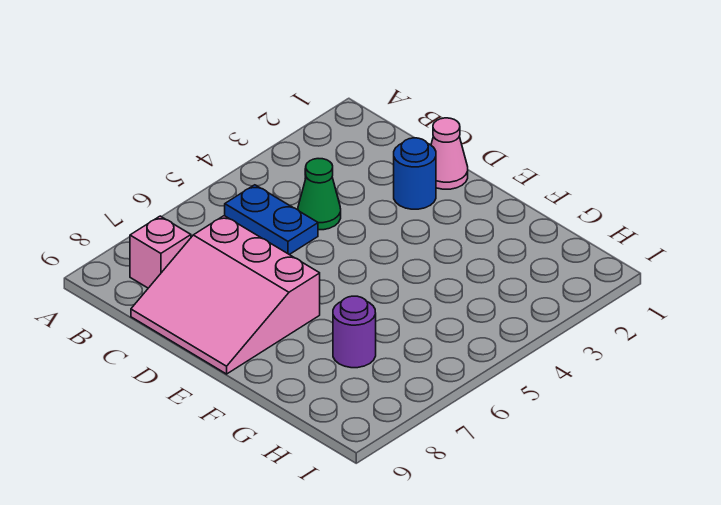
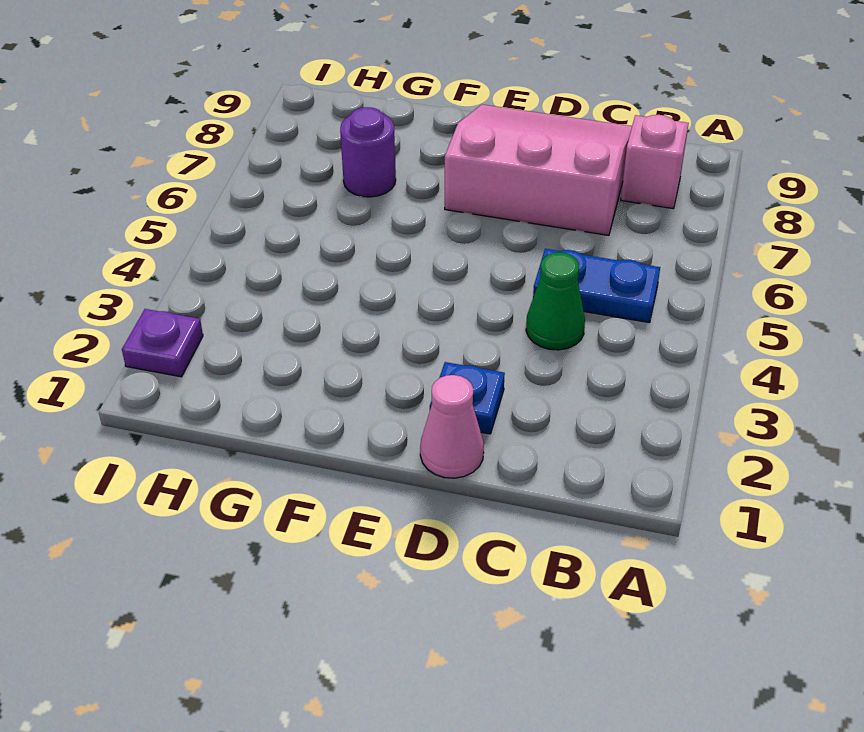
blue round brick D2 level 1 -> blue plate D2 level 1
none -> purple plate I2 level 1

